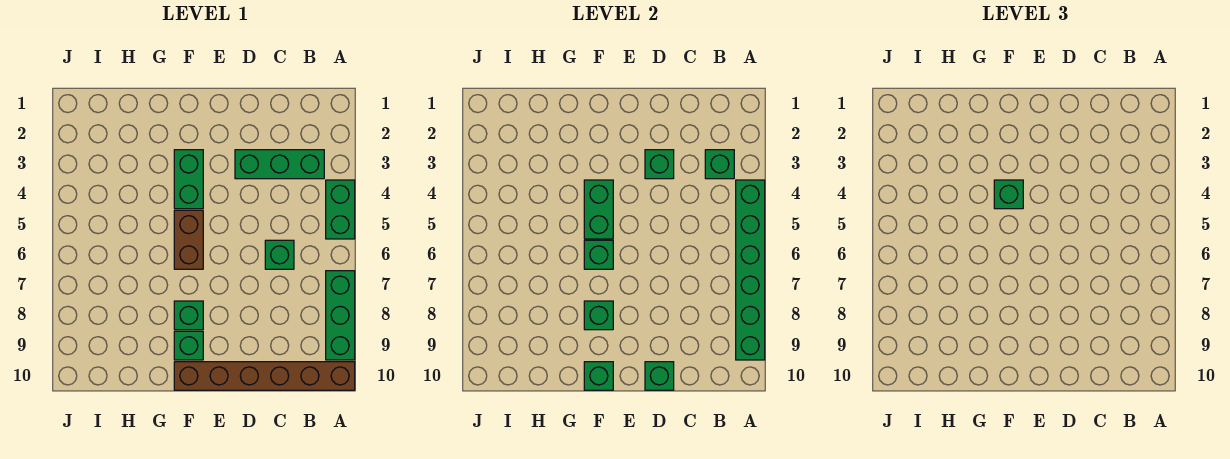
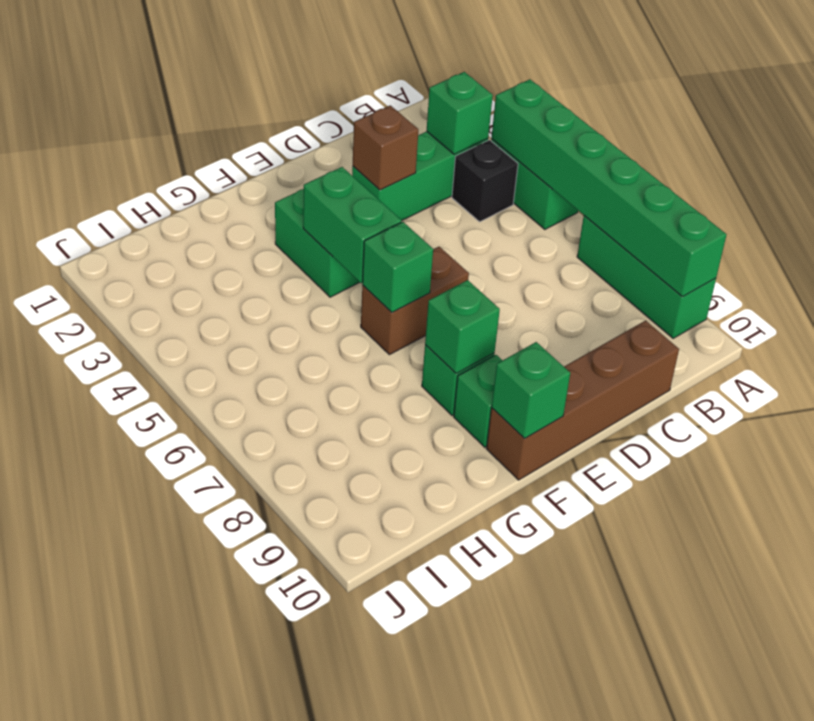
brown brick A10:F10 level 1 -> brown brick C10:F10 level 1
none -> black brick B4 level 1
green brick C6 level 1 -> none
green brick D3 level 2 -> brown brick D3 level 2
green brick D10 level 2 -> none
green brick F4 level 3 -> none
brown brick F5:F6 level 1 -> brown brick E6:F6 level 1

